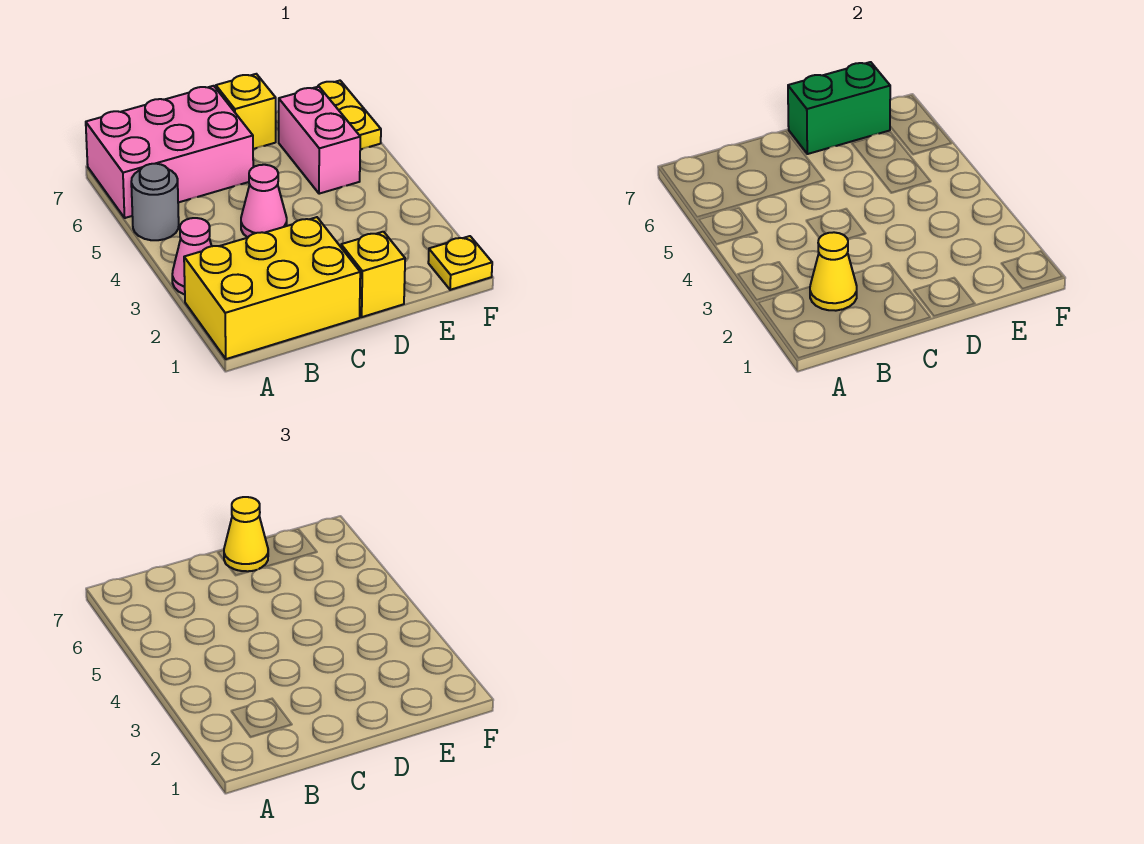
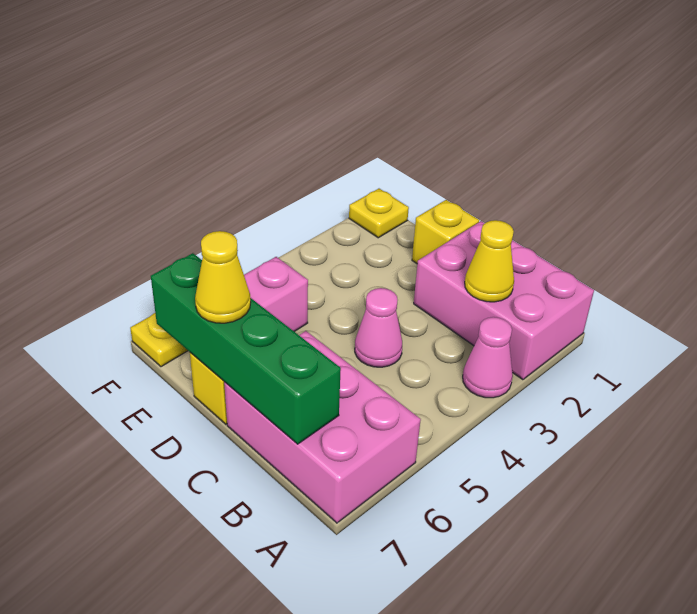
yellow brick A1:C2 level 1 -> pink brick A1:C2 level 1
grey round brick A5 level 1 -> none
green brick D7:E7 level 2 -> green brick B7:E7 level 2

